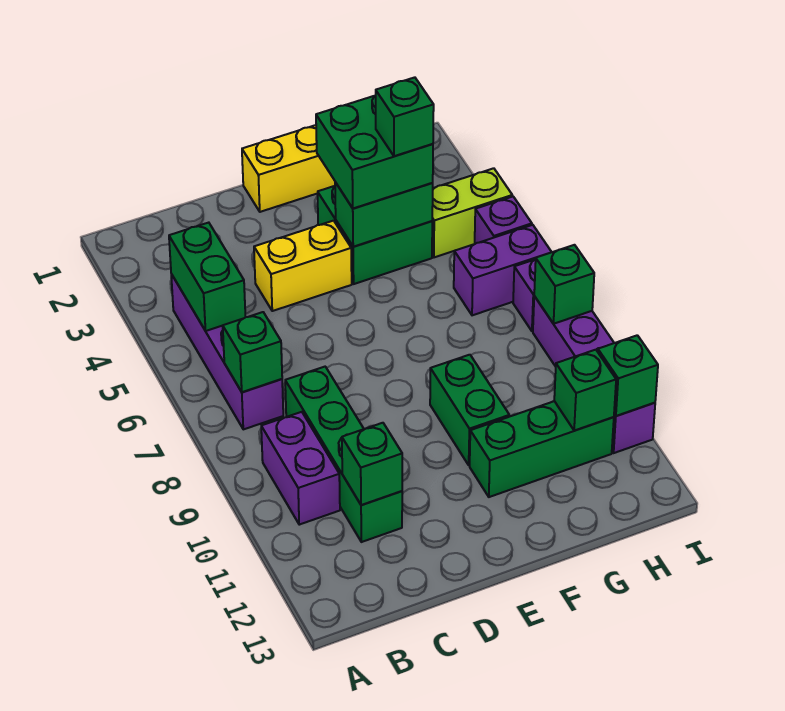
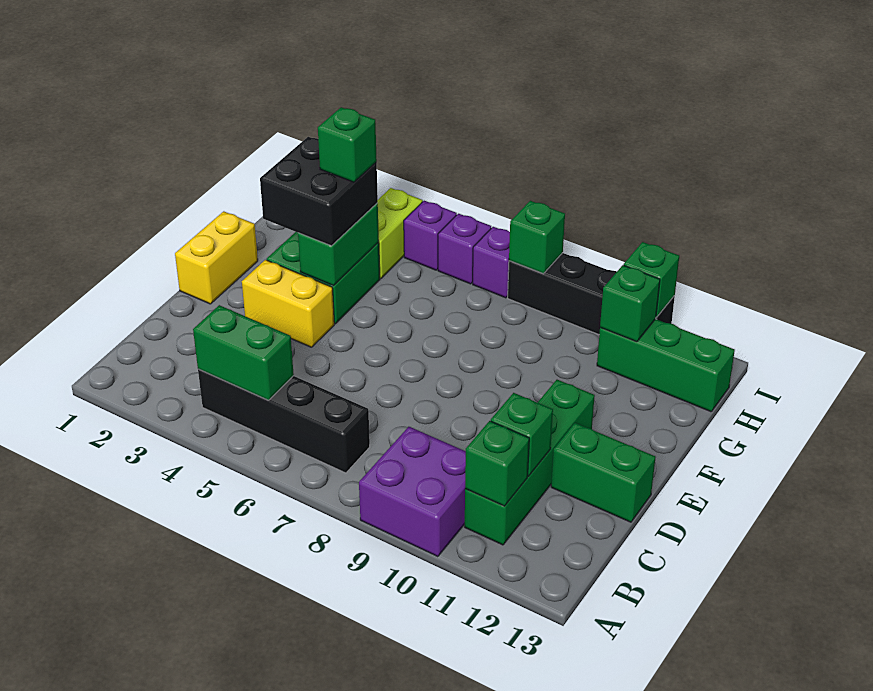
purple brick B4:B7 level 1 -> black brick B4:B7 level 1
green brick B7 level 2 -> green brick B11 level 2
purple brick B9:B10 level 1 -> purple brick A9:B10 level 1
green brick C8:C11 level 1 -> green brick B11:E11 level 1
yellow brick D4:E4 level 1 -> yellow brick E3:E4 level 1
green brick F3:G4 level 3 -> black brick F3:G4 level 3
green brick F9:F10 level 1 -> green brick D12:D13 level 1
green brick F11:H11 level 1 -> green brick H11:H13 level 1
purple brick H6:I6 level 1 -> purple brick I6 level 1
purple brick I8:I11 level 1 -> black brick I8:I11 level 1

